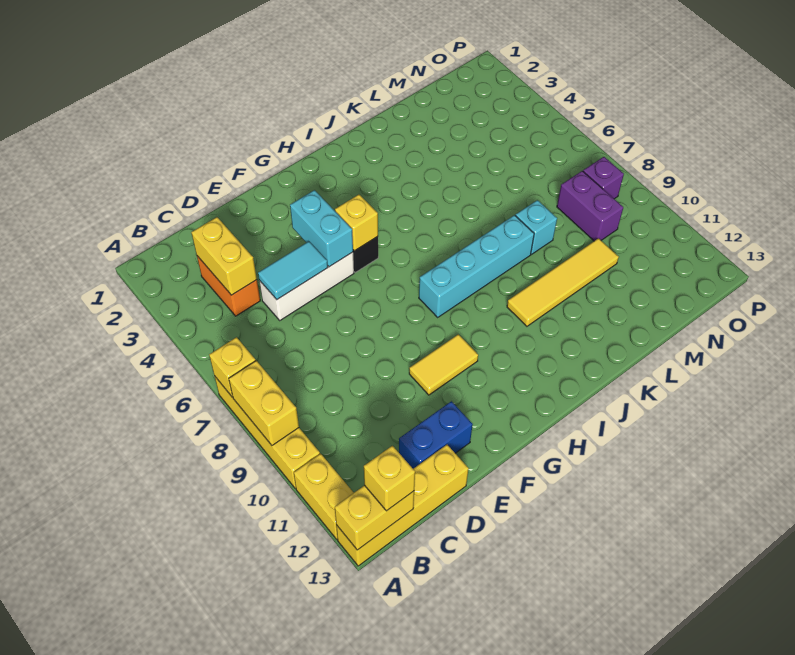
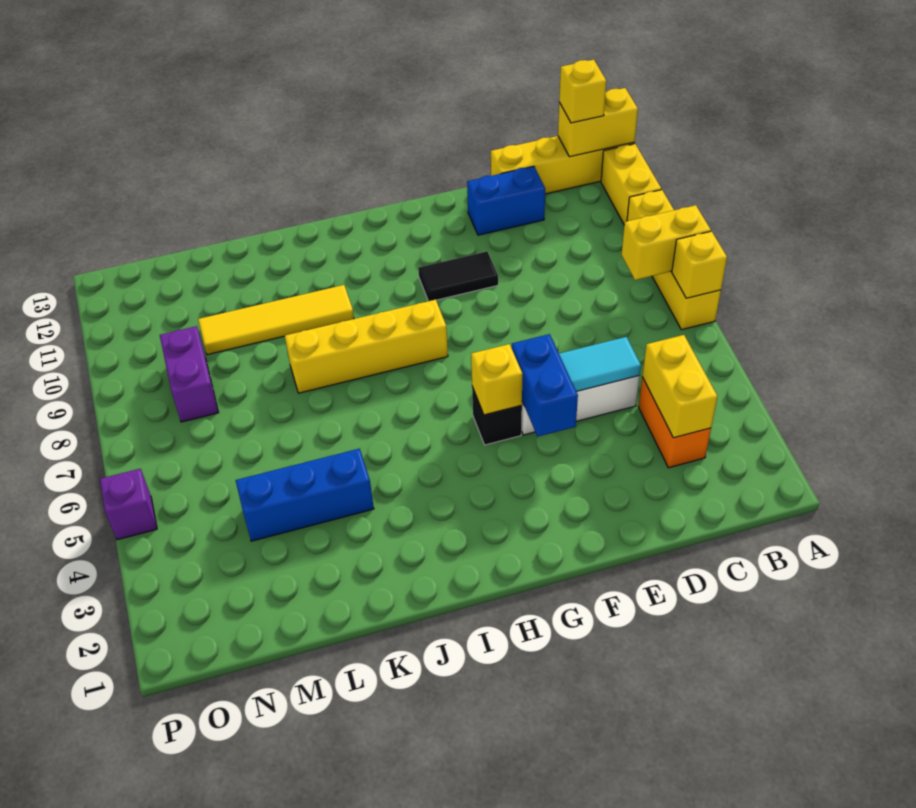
yellow brick A8:A9 level 2 -> yellow brick A8:B8 level 2
cyan brick F4:F5 level 2 -> blue brick F4:F5 level 2
yellow tile F10:G10 level 1 -> black tile F10:G10 level 1
cyan brick H8:K8 level 1 -> yellow brick H8:K8 level 1
none -> blue brick K4:M4 level 1
cyan brick L8 level 1 -> none
purple brick O8 level 1 -> purple brick P5 level 1

